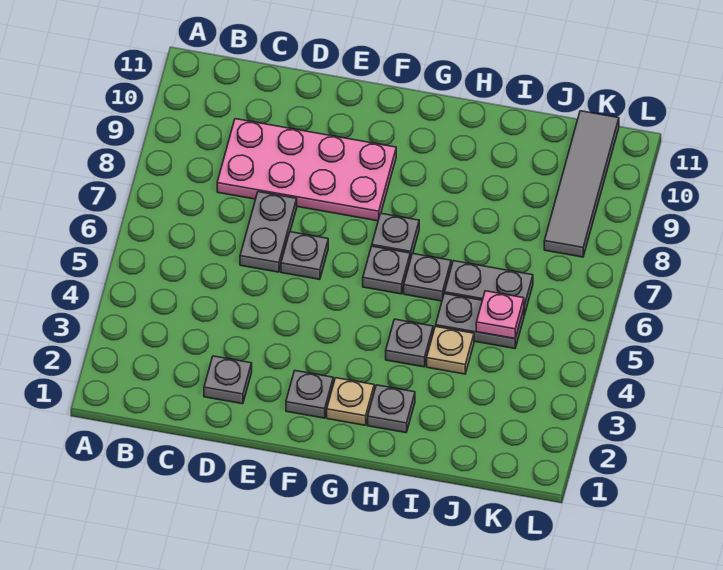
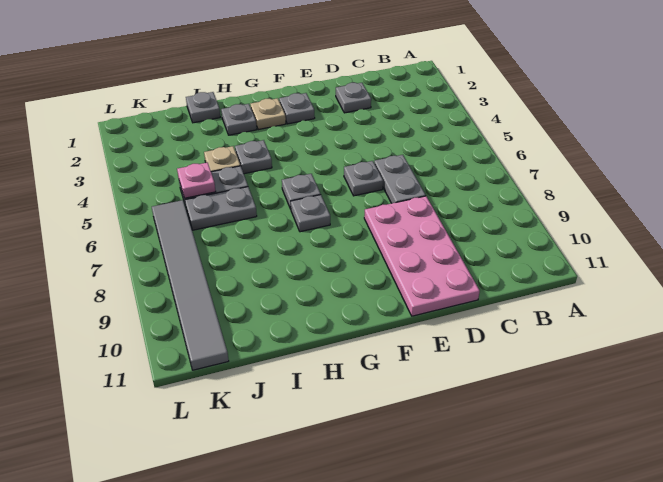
pink plate C8:F9 level 1 -> pink plate D8:E11 level 1
grey plate H6 level 1 -> grey plate I1 level 1
grey tile K8:K11 level 1 -> grey tile K6:K11 level 1

